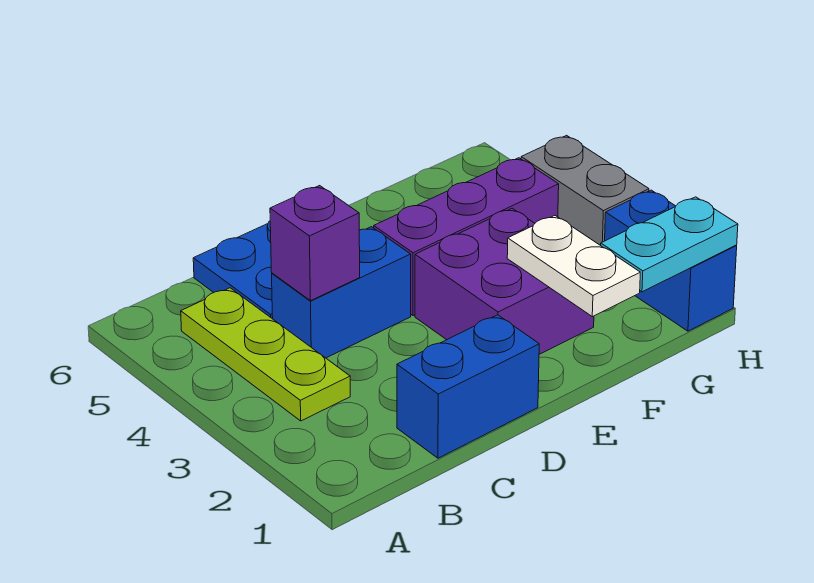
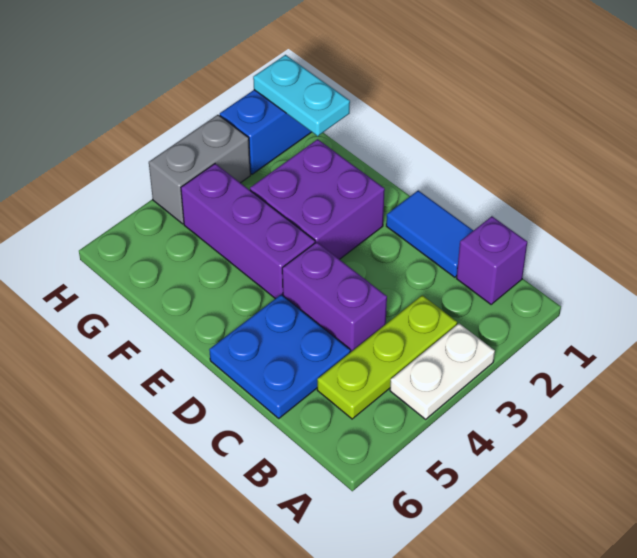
blue brick C1:D1 level 1 -> blue tile C1:D1 level 1
blue brick C4:D4 level 1 -> purple brick C4:D4 level 1
purple brick C4 level 2 -> purple brick B1 level 1
white plate F1:F2 level 2 -> white plate A3:A4 level 1

